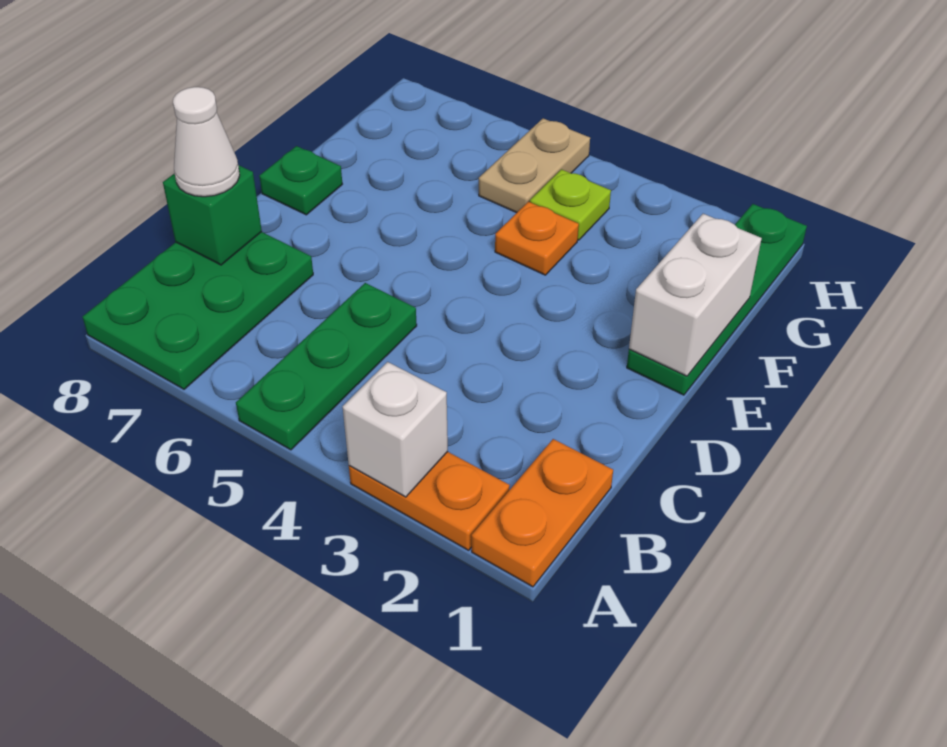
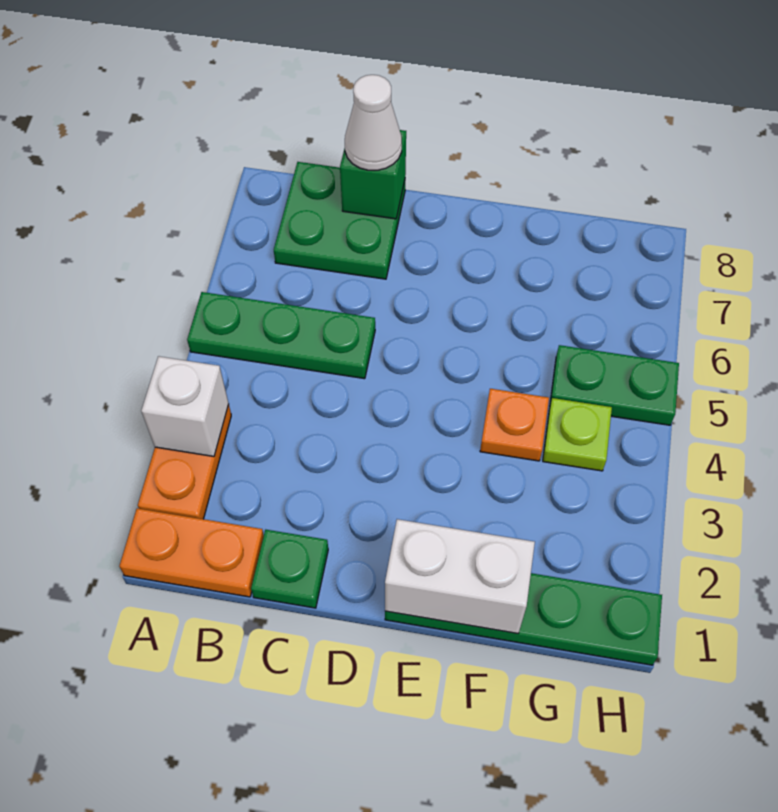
green plate A7:C8 level 1 -> green plate B7:C8 level 1
green plate E8 level 1 -> green plate C1 level 1
tan plate G5:H5 level 1 -> green plate G5:H5 level 1

